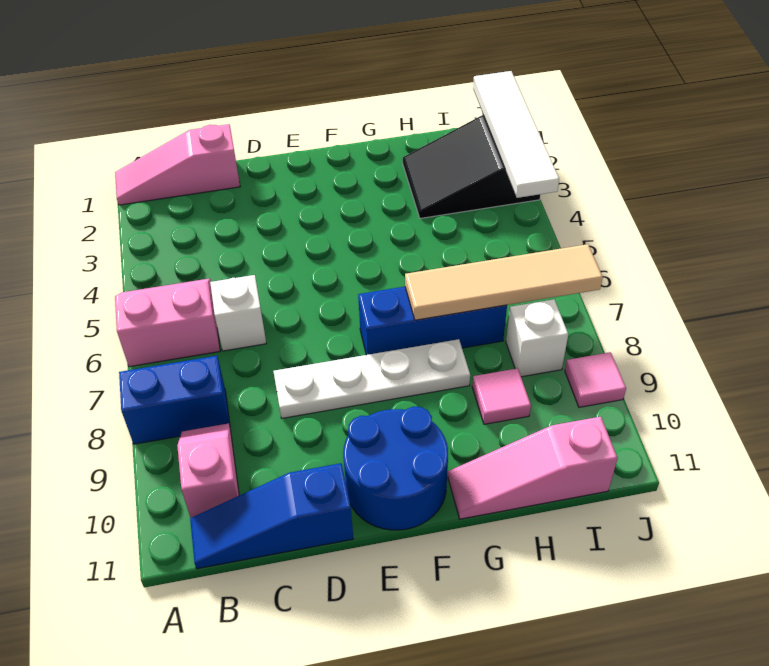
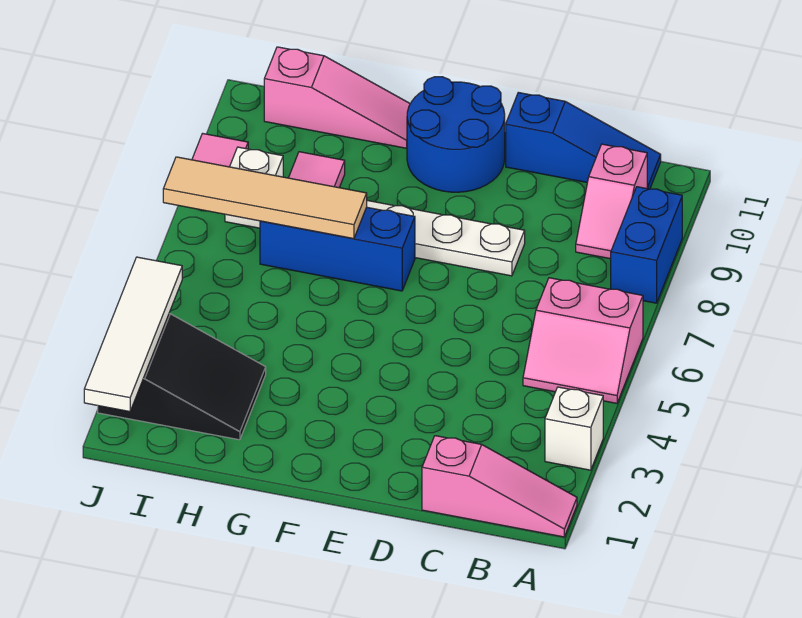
blue brick A8:B8 level 1 -> blue brick A8:A9 level 1
white brick C6 level 1 -> white brick A3 level 1

